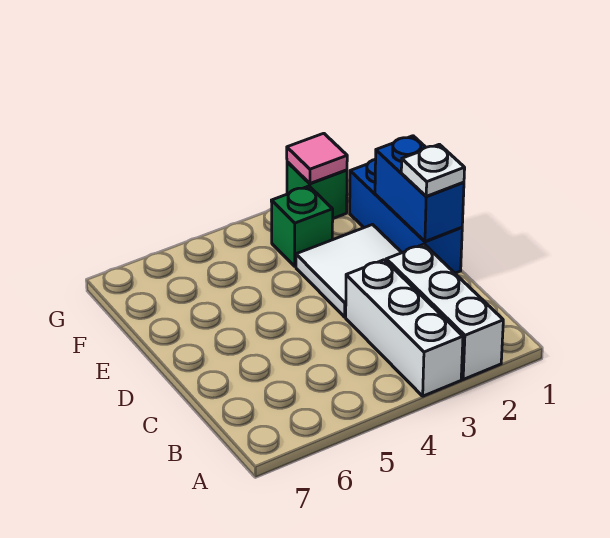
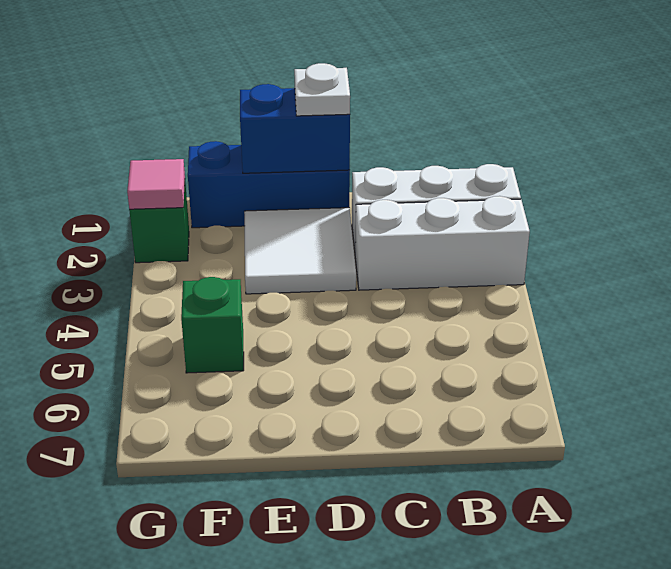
green brick F3 level 1 -> green brick F5 level 1

